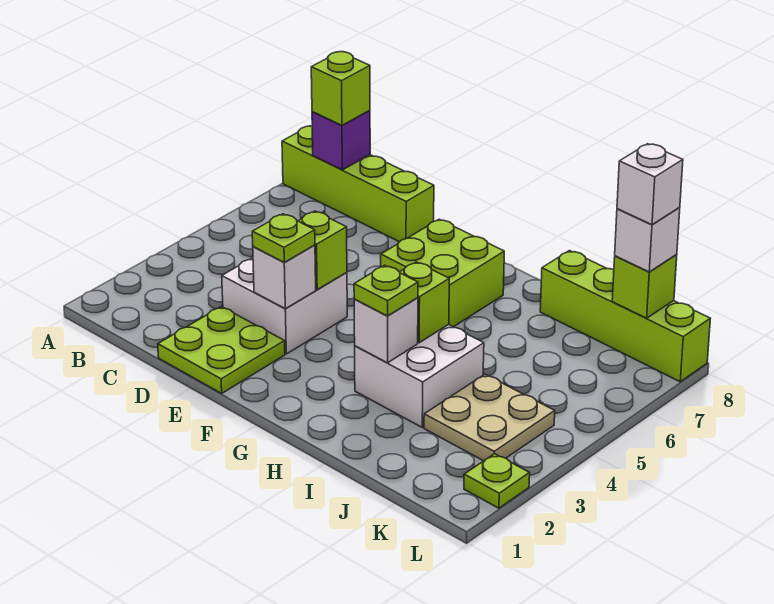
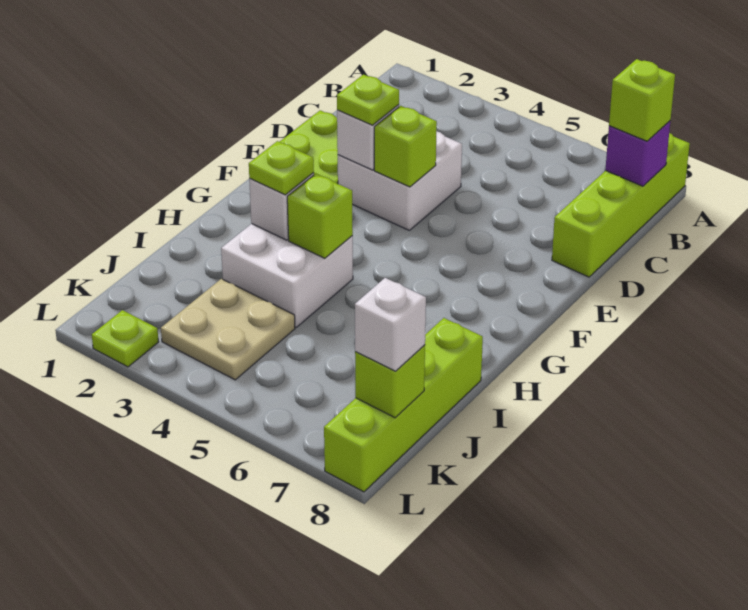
lime brick F6:G7 level 1 -> none
white brick K8 level 4 -> none

